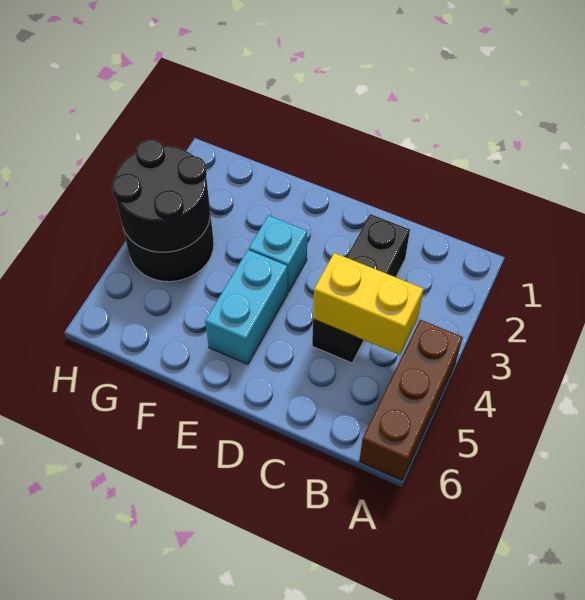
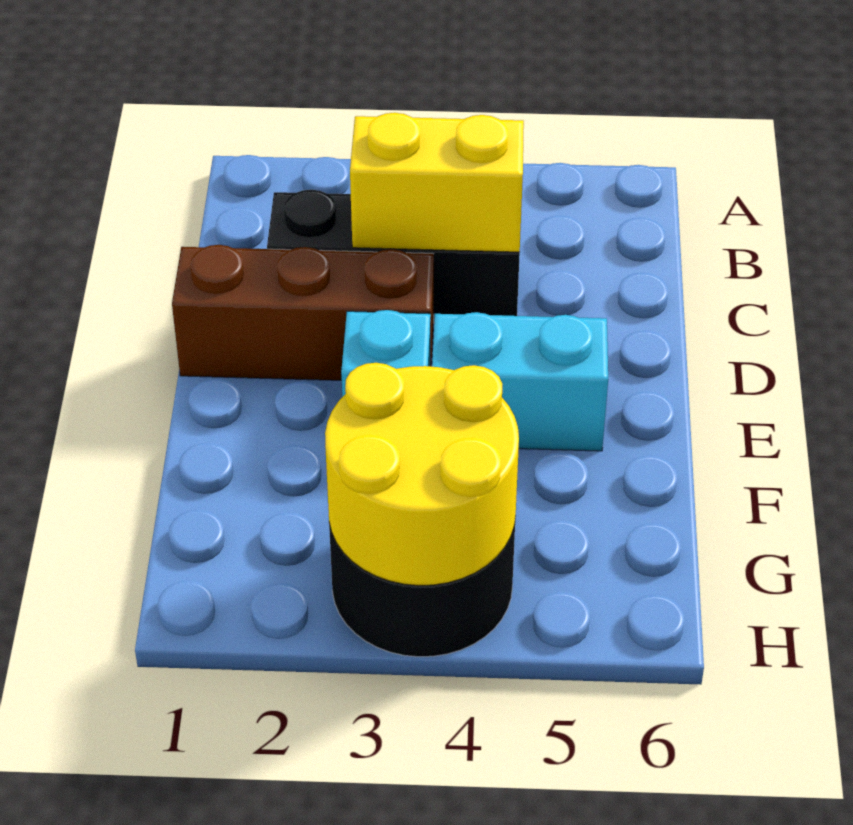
brown brick A4:A6 level 1 -> brown brick D1:D3 level 1
yellow brick B4:C4 level 2 -> yellow brick C3:C4 level 2
black round brick G3:H4 level 2 -> yellow round brick G3:H4 level 2

